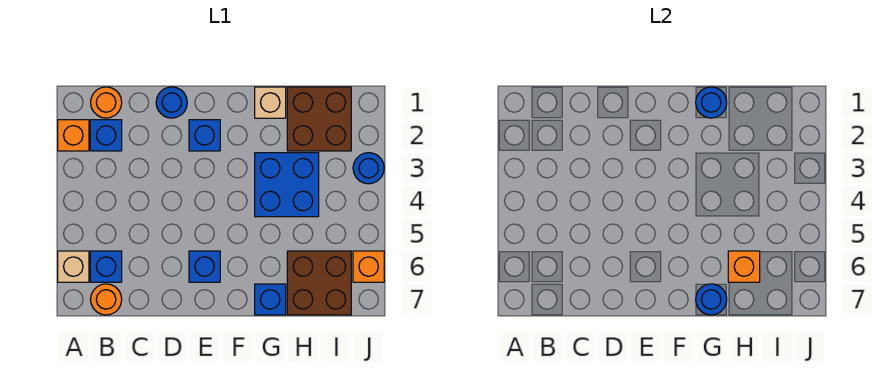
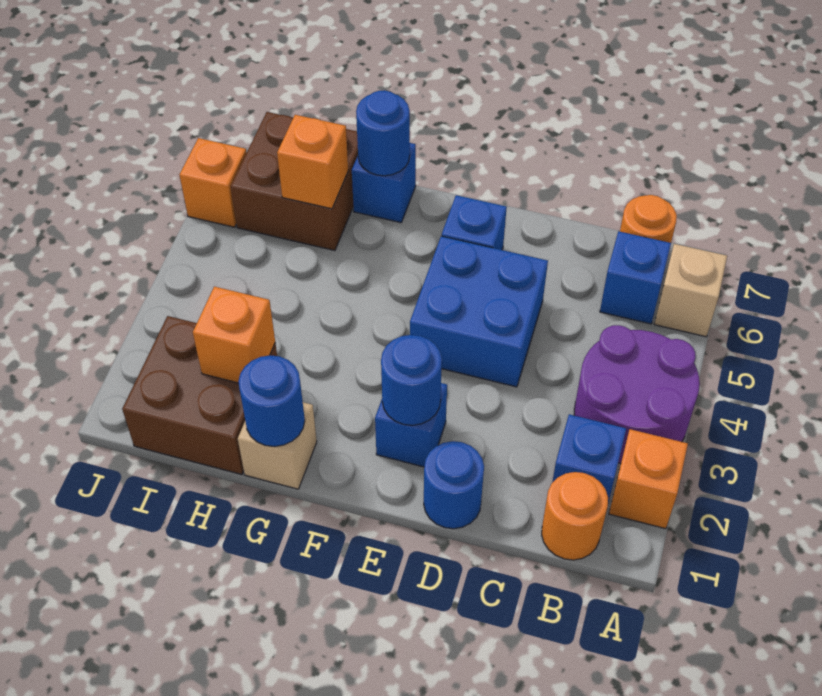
none -> purple round brick A3:B4 level 1
blue brick G3:H4 level 1 -> blue brick D4:E5 level 1
none -> orange brick H2 level 2
blue round brick J3 level 1 -> blue round brick E2 level 2

